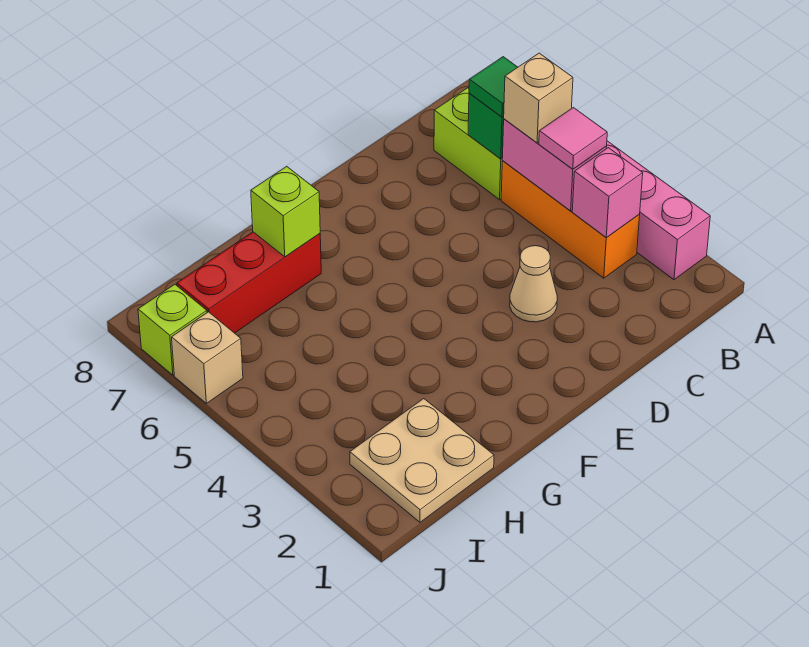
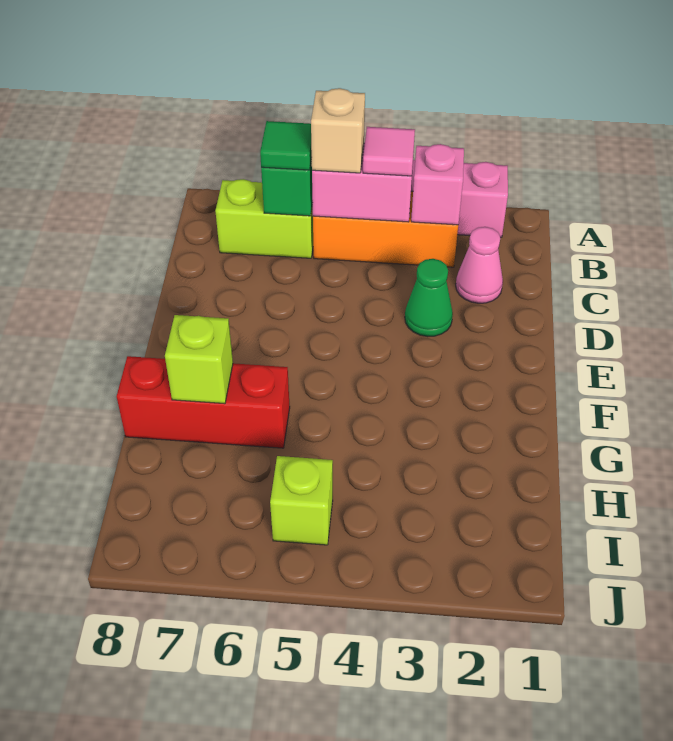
none -> pink cone C2 level 1
tan cone D3 level 1 -> green cone D3 level 1
red brick G7:I7 level 1 -> red brick G6:G8 level 1
tan plate H1:I2 level 1 -> none
tan brick J6 level 1 -> none
lime brick J7 level 1 -> lime brick I5 level 1

